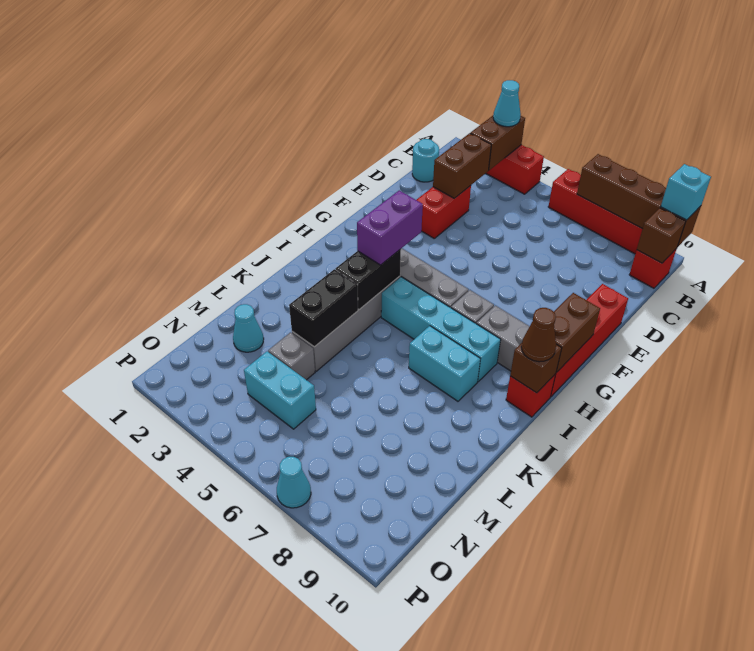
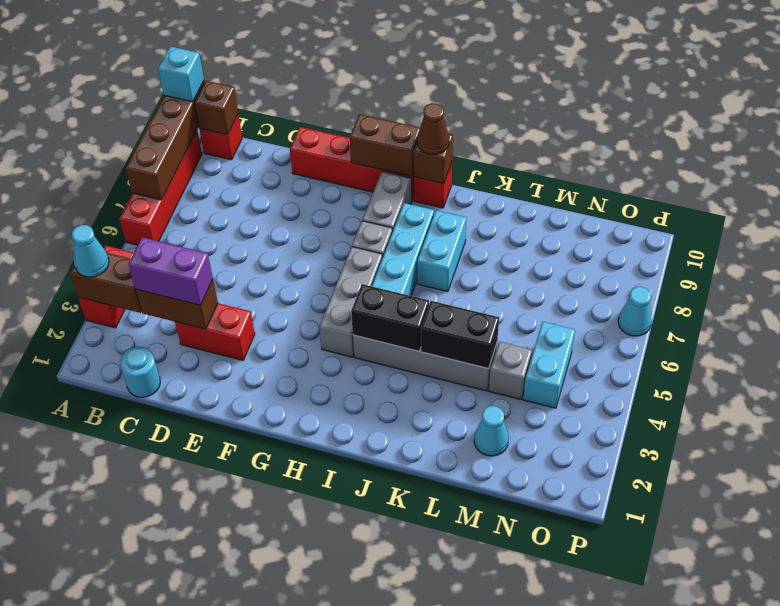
purple brick H4:I4 level 3 -> purple brick C3:D3 level 3

